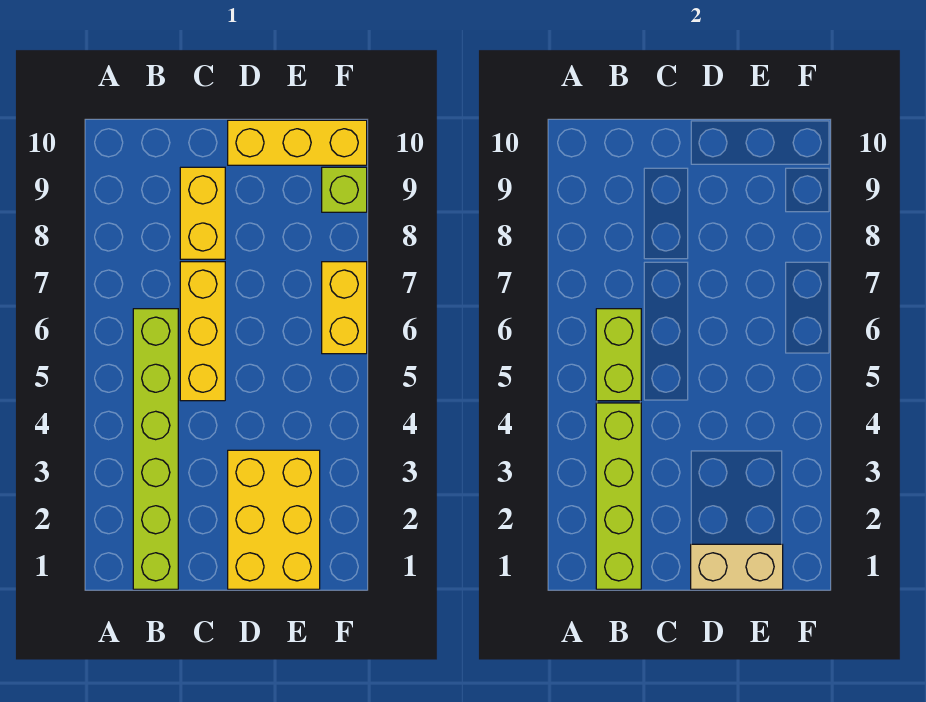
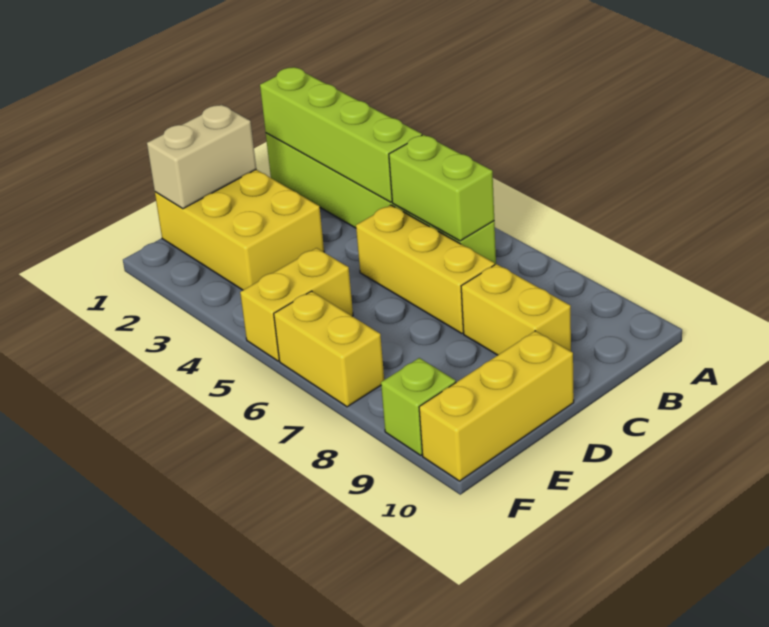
none -> yellow brick E5:F5 level 1

